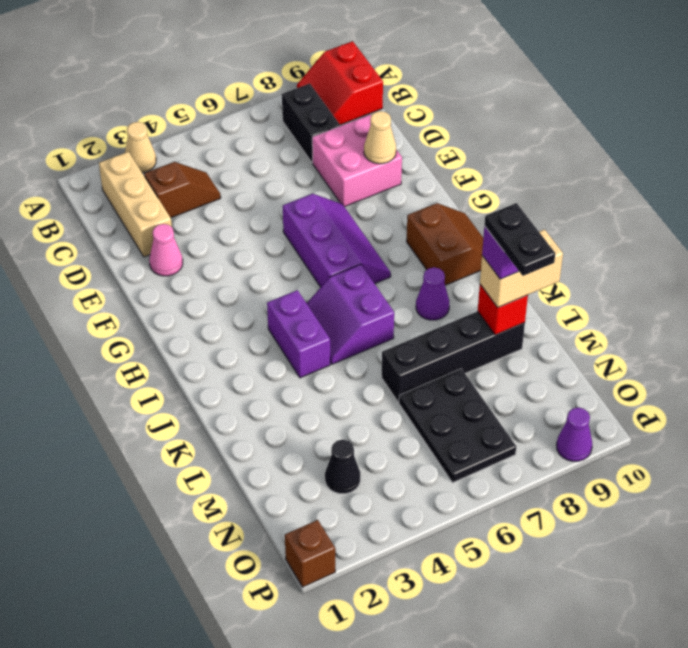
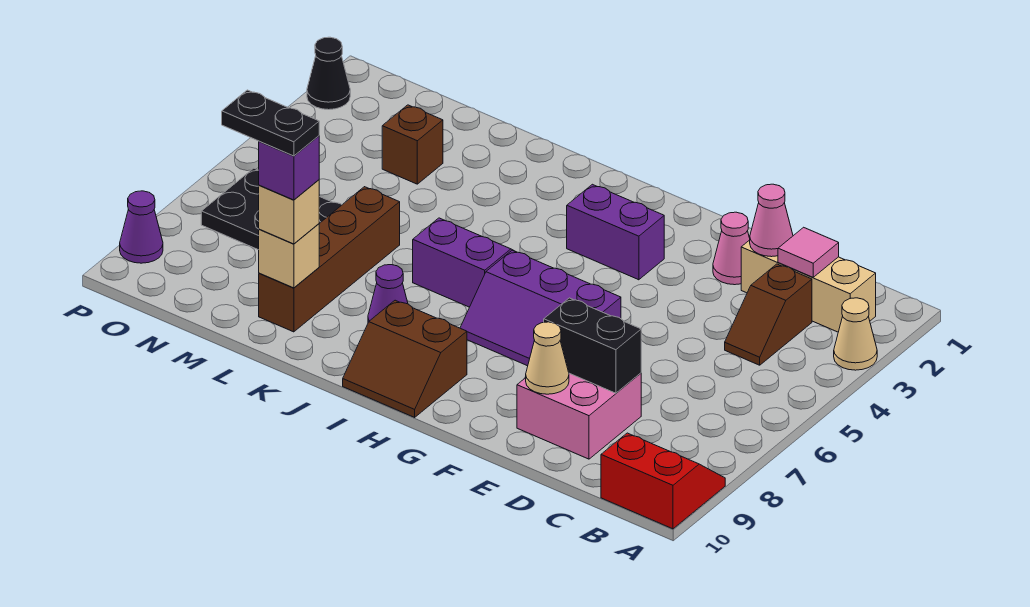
black brick B8:C8 level 1 -> black brick D8:E8 level 2
none -> pink tile C2 level 2
none -> pink cone D2 level 2
purple brick I4:J4 level 1 -> purple brick G3:H3 level 1
black brick L6:L9 level 1 -> brown brick L6:L9 level 1
red brick L9 level 2 -> tan brick L9 level 2
tan brick L9:L10 level 3 -> tan brick L9 level 3
black cone N3 level 1 -> black cone P2 level 1
brown brick P1 level 1 -> brown brick M3 level 1

